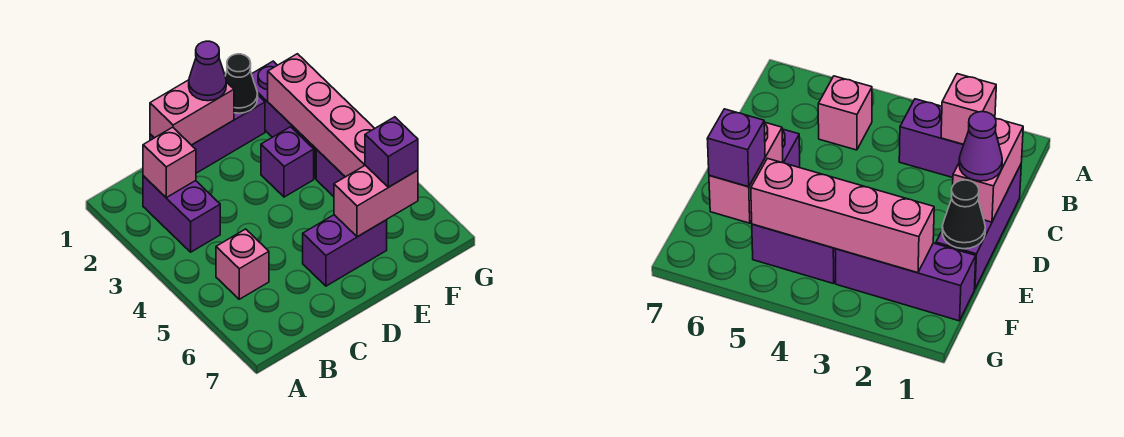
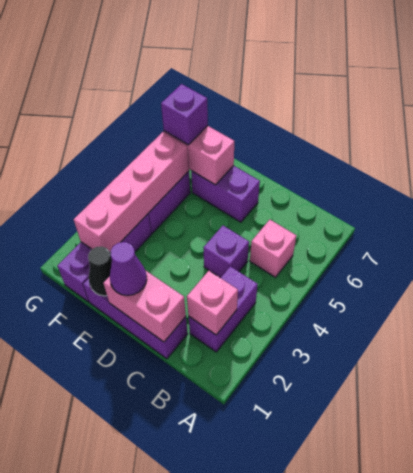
purple brick E3 level 1 -> purple brick C4 level 1

